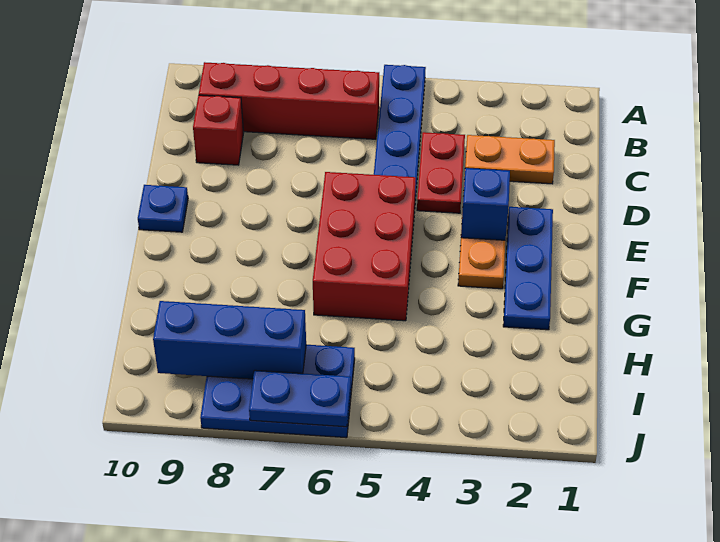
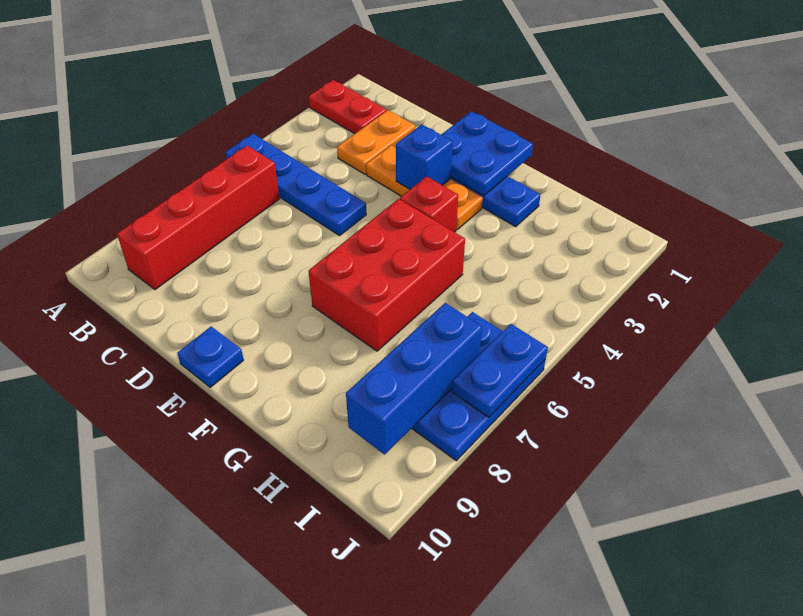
red plate C4:D4 level 1 -> red plate A2:B2 level 1
red brick C9 level 1 -> red brick F4 level 1
none -> blue plate E1:F2 level 2
red brick E5:G6 level 1 -> red brick F5:G7 level 1

